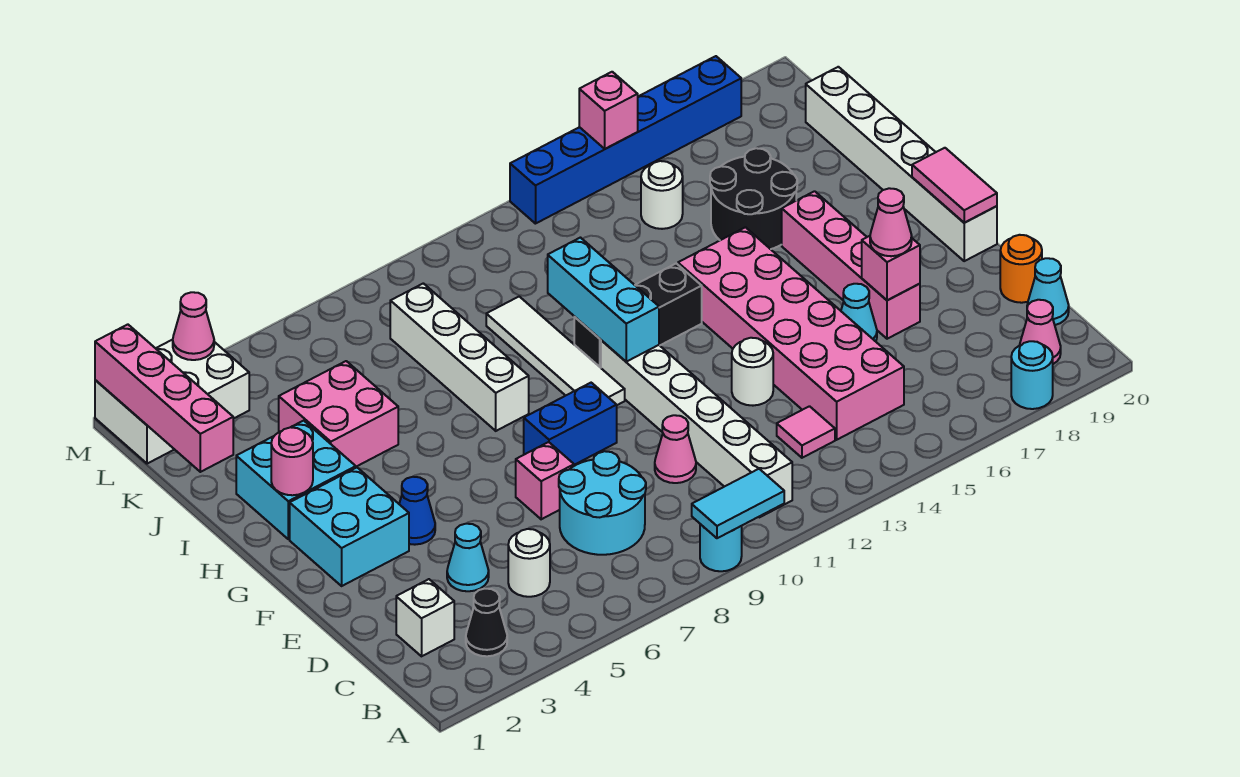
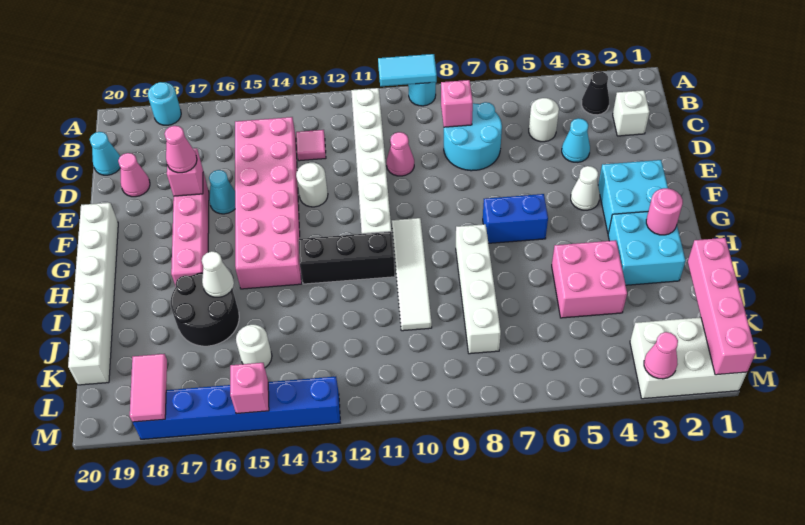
pink cone B19 level 1 -> pink cone D19 level 1
orange round brick D20 level 1 -> none
pink brick E7 level 1 -> pink brick C8 level 2
blue cone F4 level 1 -> white cone F4 level 1
blue brick F8:F9 level 1 -> blue brick G6:G7 level 1
pink tile F20:G20 level 2 -> pink tile L18:M18 level 2
cyan brick G11:I11 level 2 -> none
none -> white cone I16 level 2

